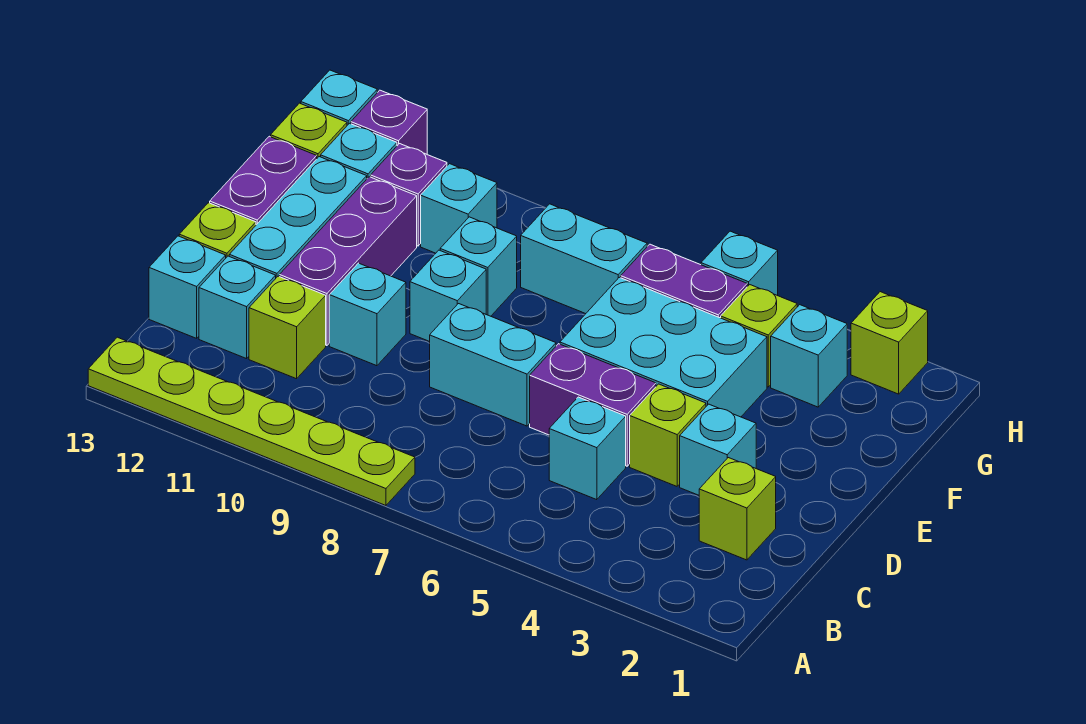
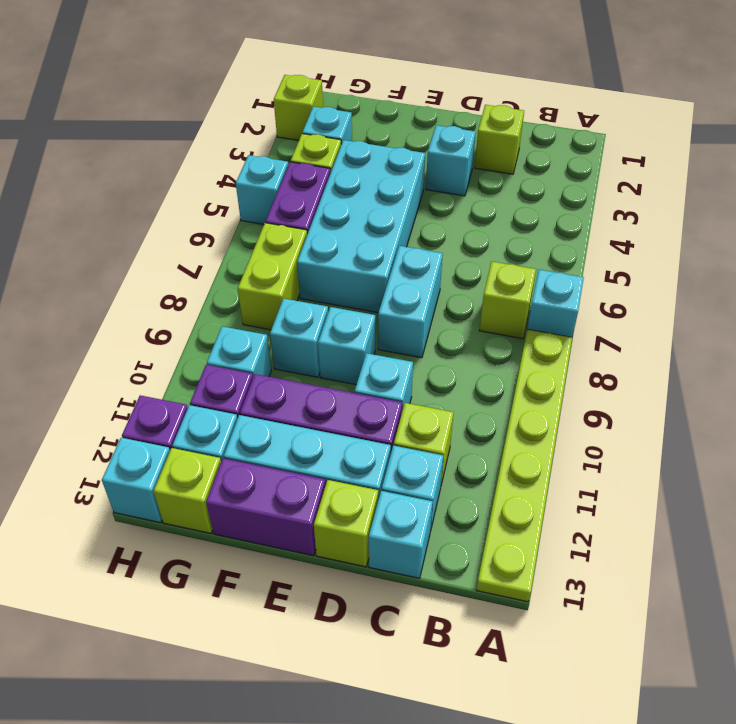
cyan brick C5 level 1 -> cyan brick A7 level 1
lime brick D4 level 1 -> lime brick B7 level 1
purple brick D5:D6 level 1 -> none
cyan brick E4:F6 level 1 -> cyan brick E4:F7 level 1
cyan brick G7:G8 level 1 -> lime brick G7:G8 level 1

